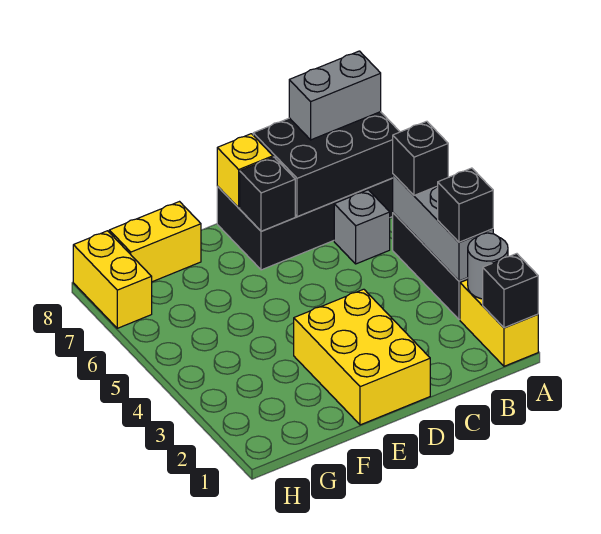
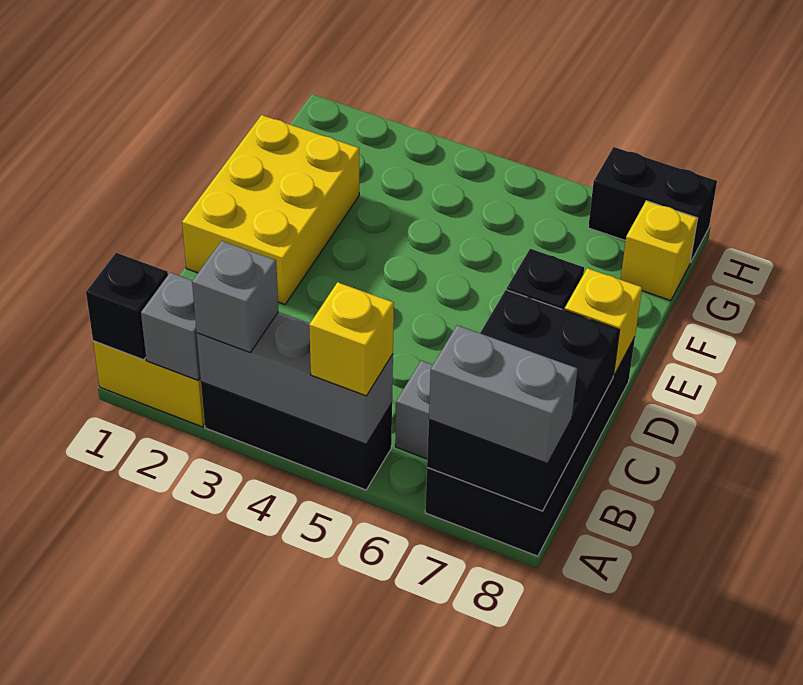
grey round brick A2 level 2 -> grey brick A2 level 2
black brick A3 level 3 -> grey brick A3 level 3
black brick A5 level 3 -> yellow brick A5 level 3
grey brick A8:B8 level 3 -> grey brick A7:A8 level 3
yellow brick D1:E3 level 1 -> yellow brick D1:F2 level 1
yellow brick F8:G8 level 1 -> yellow brick G8 level 1
yellow brick H7:H8 level 1 -> black brick H7:H8 level 1

